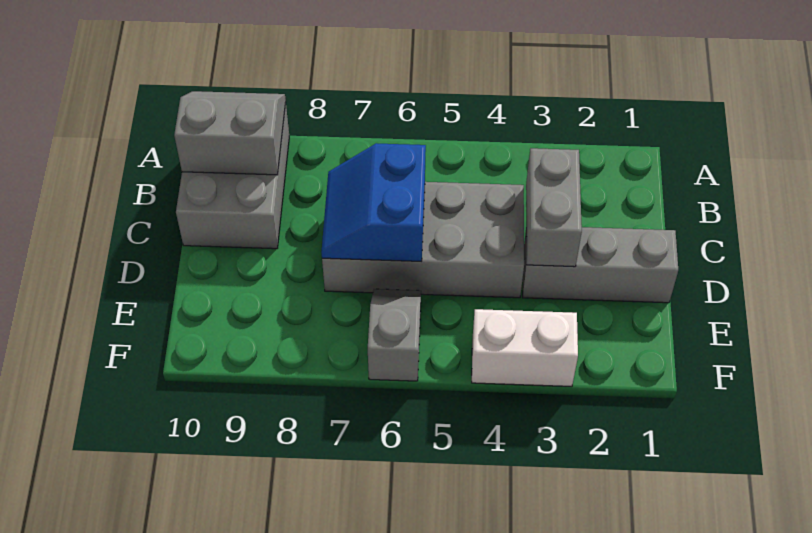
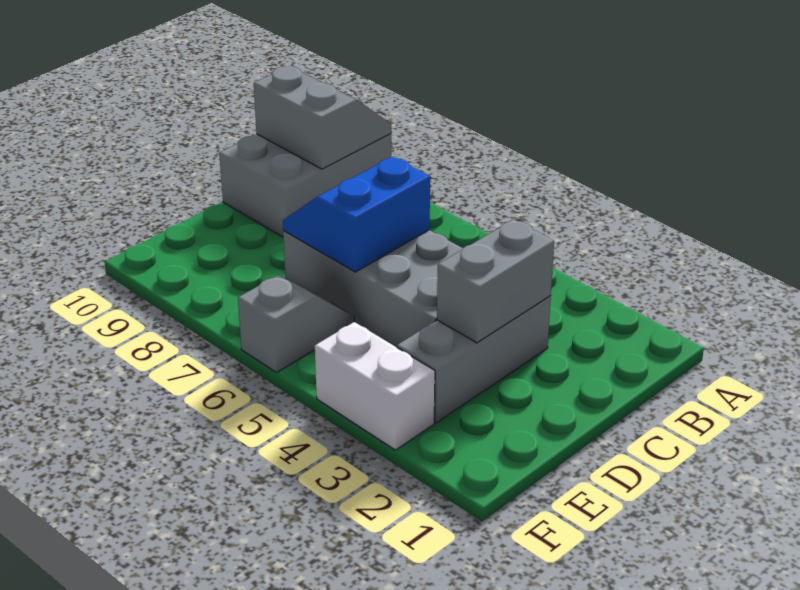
grey brick D1:D3 level 1 -> grey brick C3:E3 level 1

